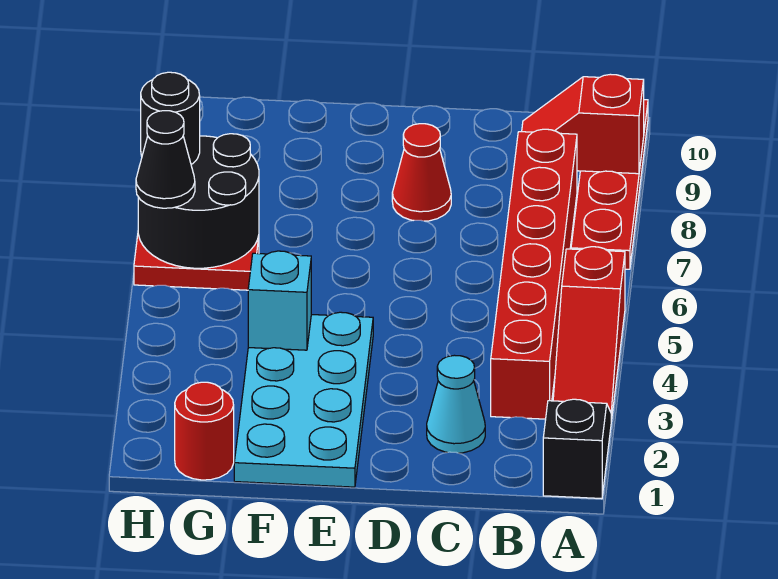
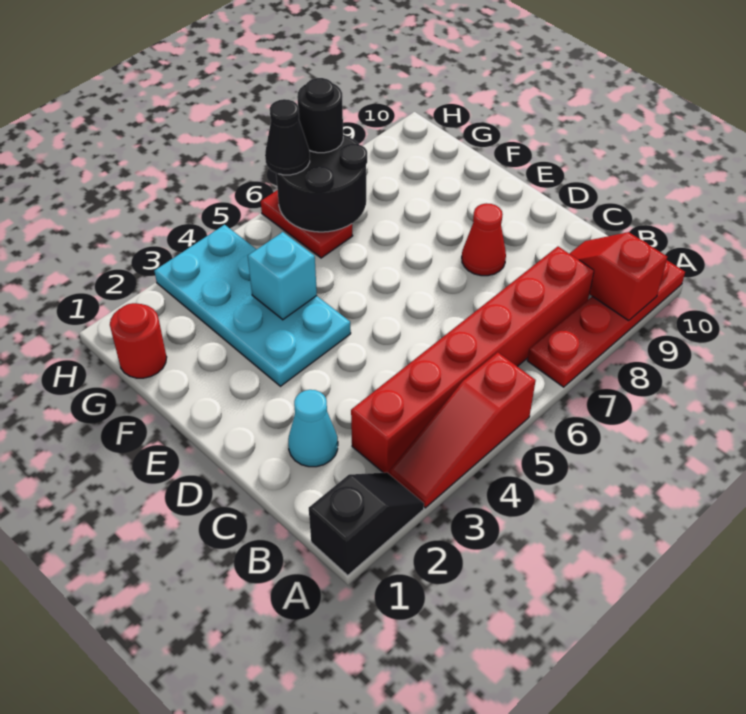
cyan plate E1:F4 level 1 -> cyan plate E3:H4 level 1

